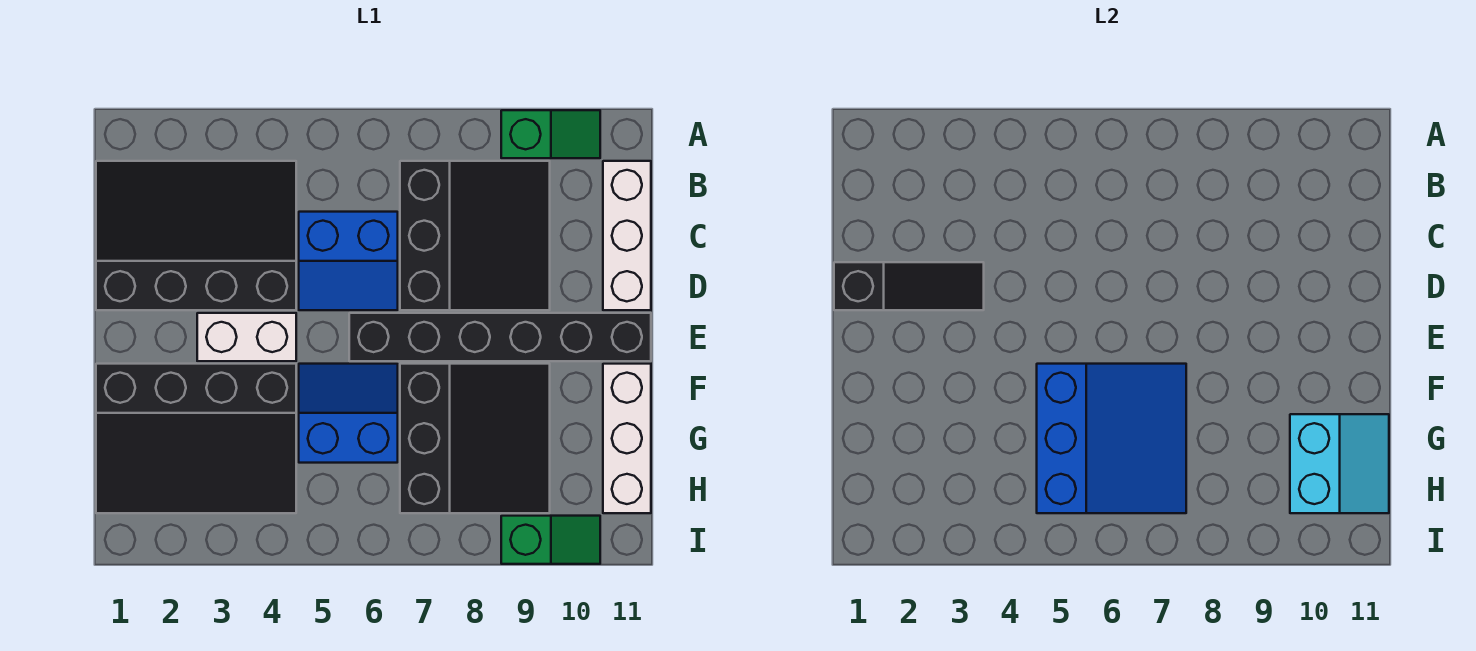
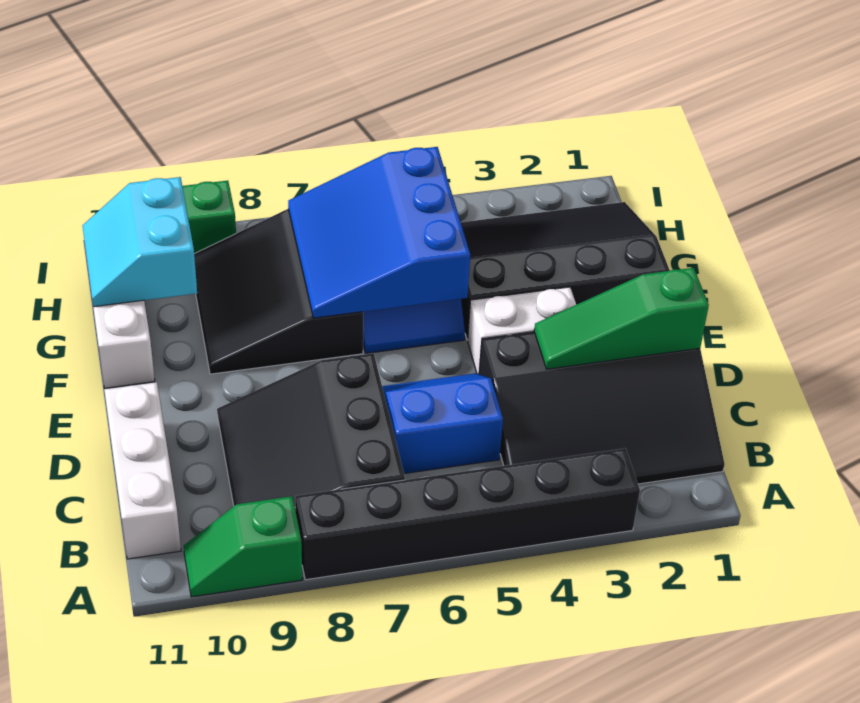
black slope D1:D3 level 2 top 1 -> green slope D1:D3 level 2 top 1
black brick E6:E11 level 1 -> black brick A3:A8 level 1

